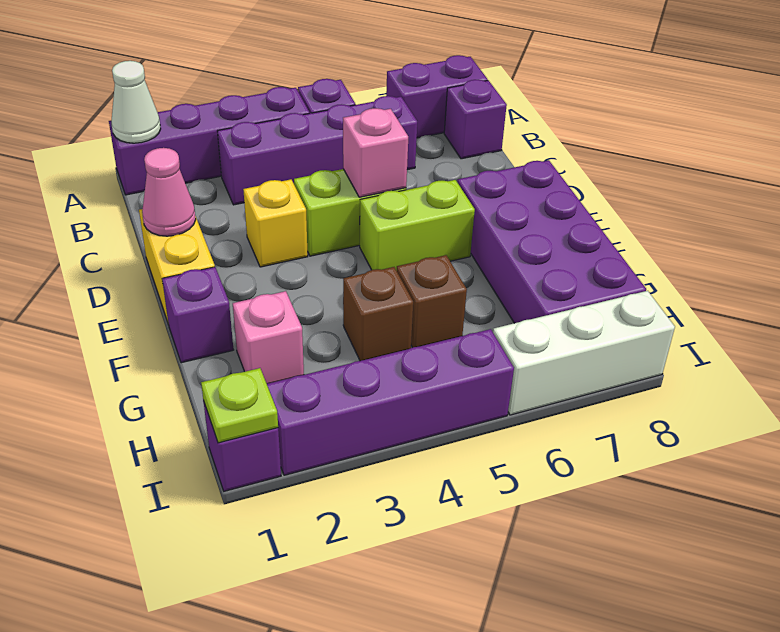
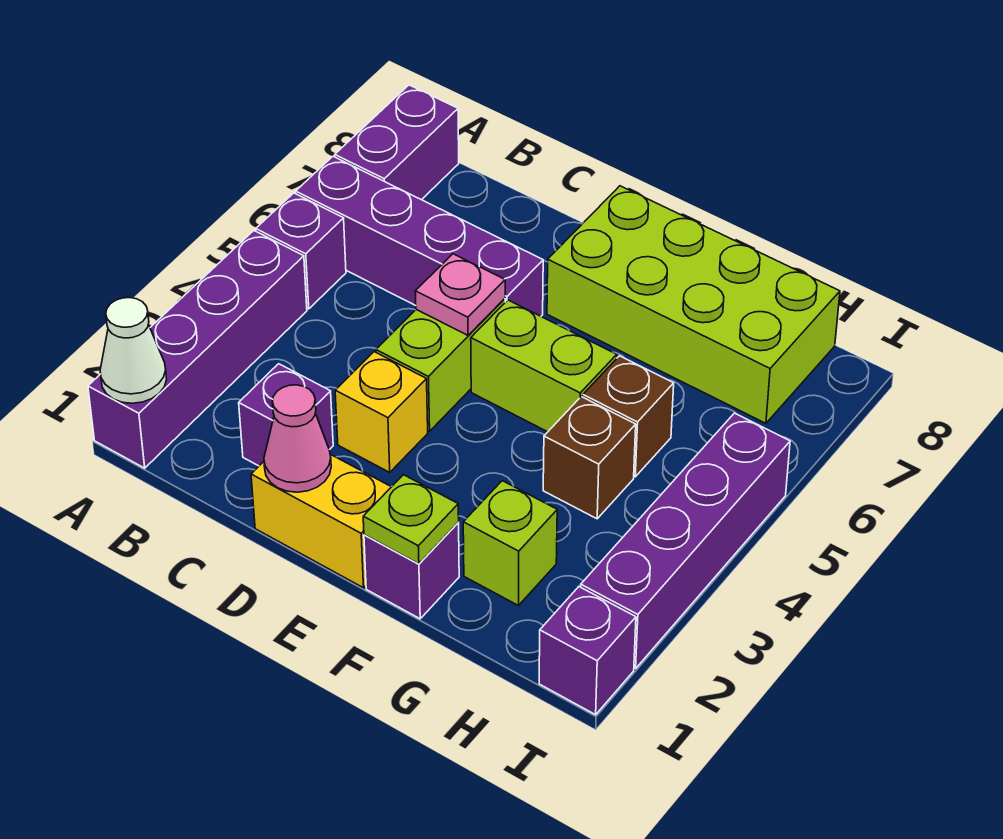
purple brick B3:B6 level 1 -> purple brick A6:D6 level 1
purple brick B8 level 1 -> purple brick C2 level 1
pink brick D5 level 2 -> pink plate D5 level 2
lime brick E5:E6 level 1 -> lime brick E5:F5 level 1
purple brick E7:H8 level 1 -> lime brick E7:H8 level 1
pink brick G2 level 1 -> lime brick G2 level 1
lime plate I1 level 2 -> lime plate F1 level 2
white brick I6:I8 level 1 -> none

